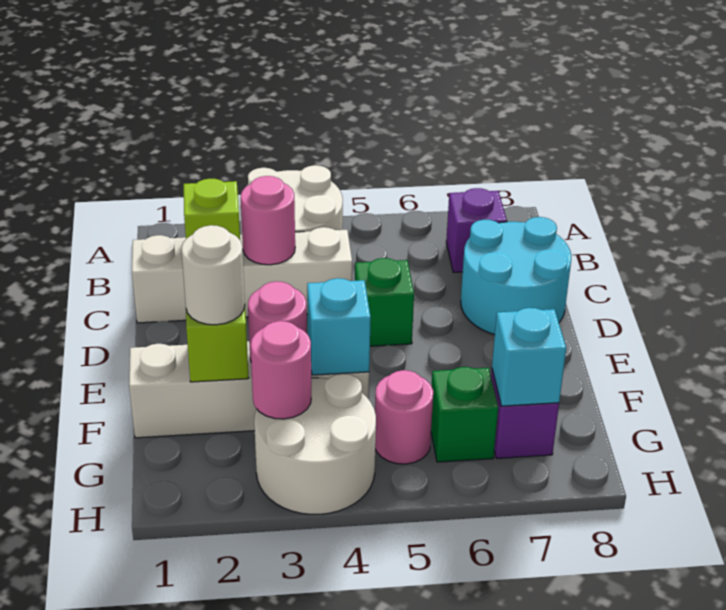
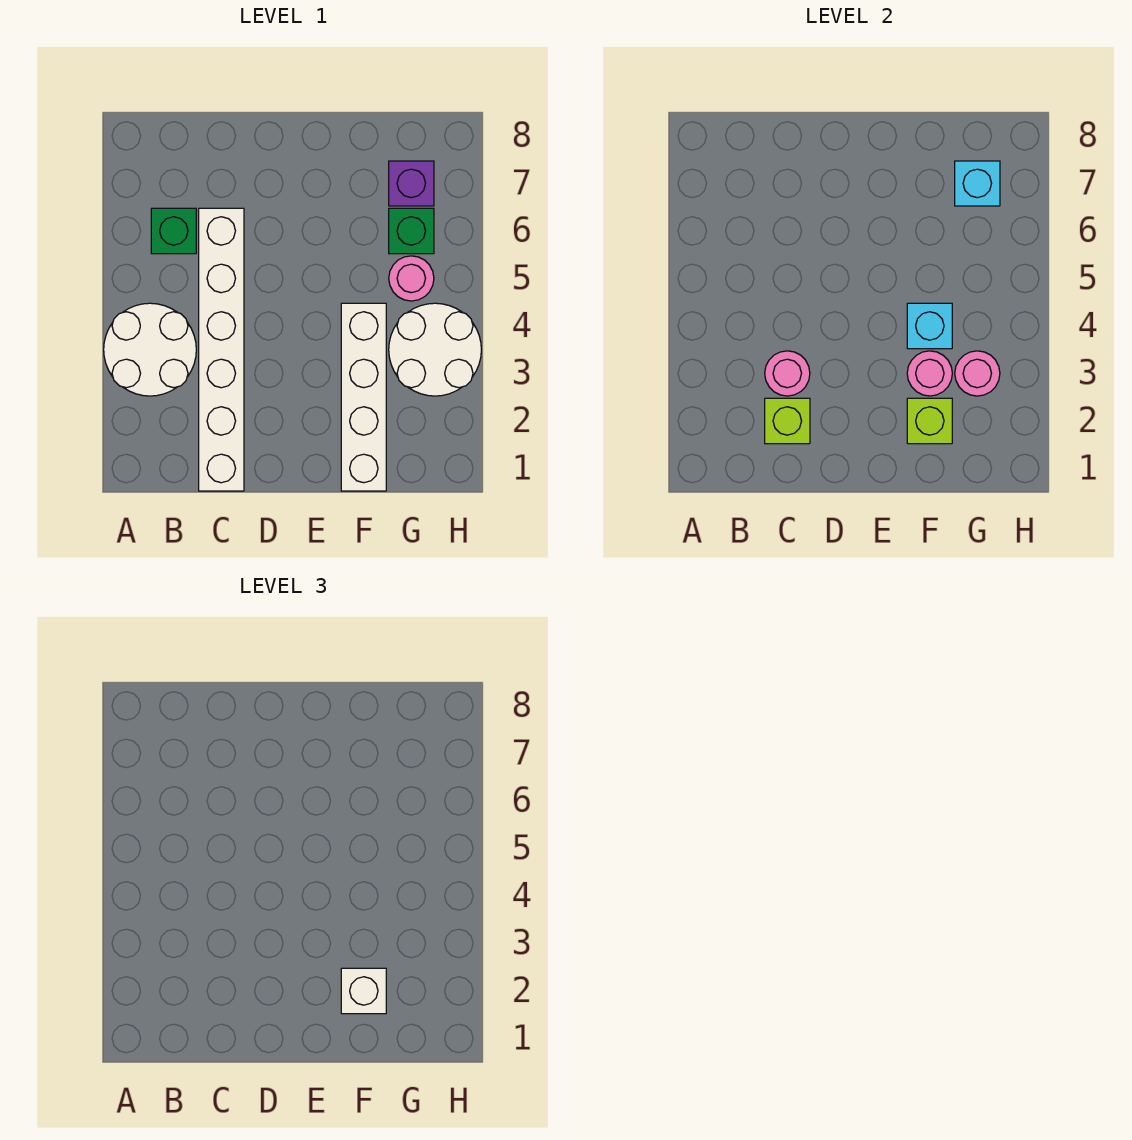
purple brick B7 level 1 -> none
white brick C1:C4 level 1 -> white brick C1:C6 level 1
cyan round brick C7:D8 level 1 -> none
green brick D5 level 1 -> green brick B6 level 1
white round brick F2 level 3 -> white brick F2 level 3

